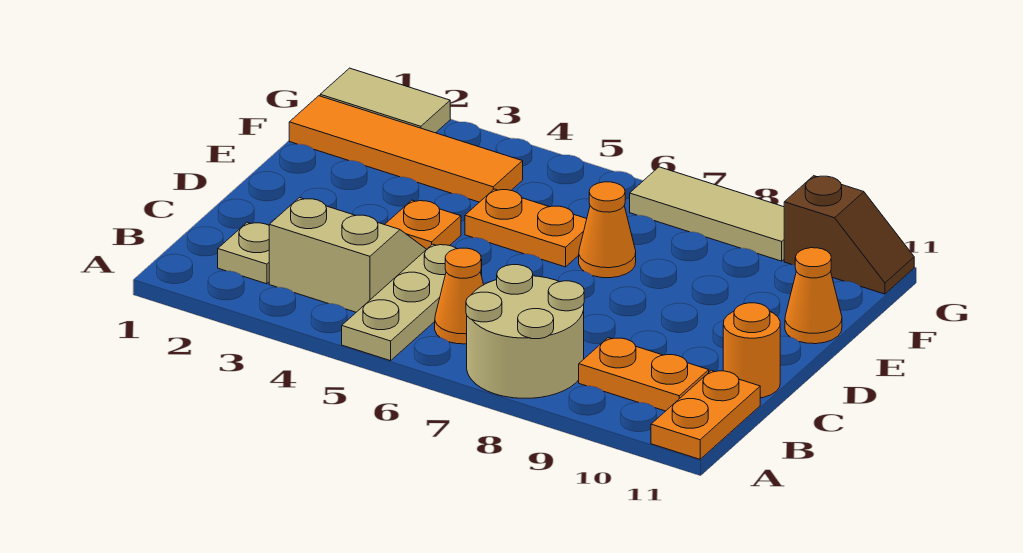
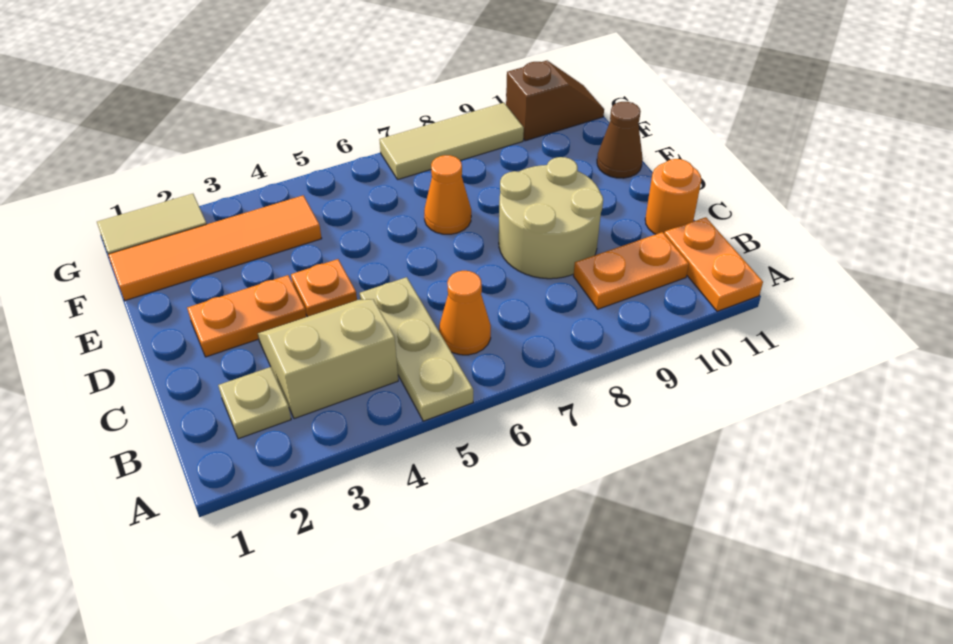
tan round brick A7:B8 level 1 -> tan round brick C8:D9 level 1
orange plate E5:E6 level 1 -> orange plate D2:D3 level 1
orange cone E11 level 1 -> brown cone E11 level 1

